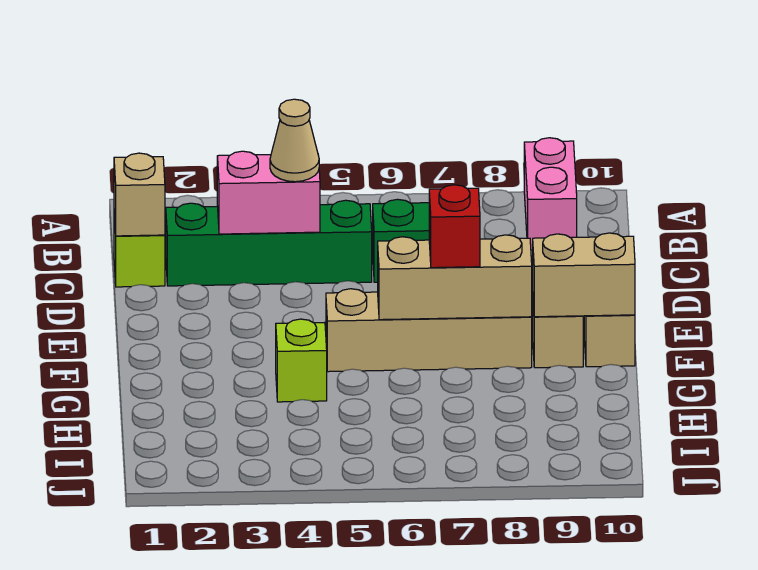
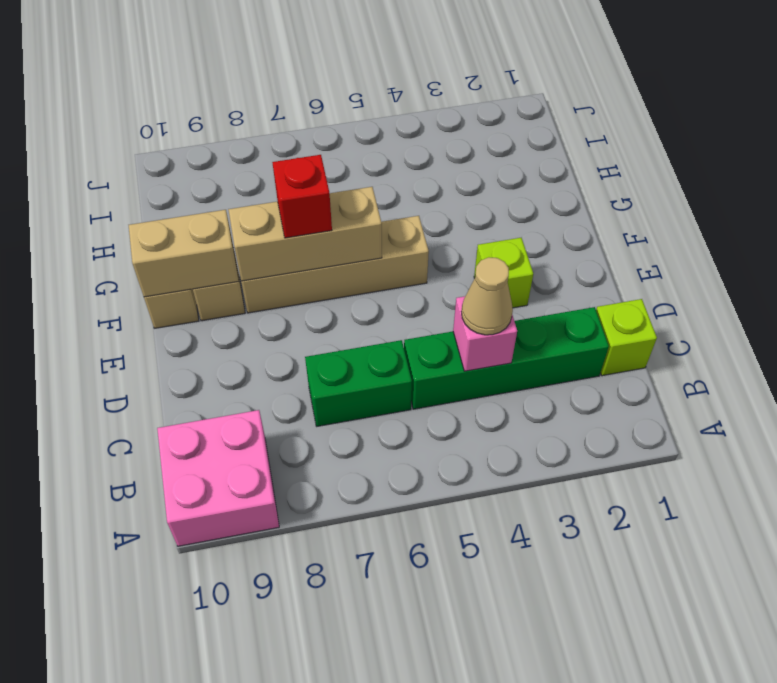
pink brick A9:B9 level 1 -> pink brick A9:B10 level 1
tan brick C1 level 2 -> none
pink brick C3:C4 level 2 -> pink brick C4 level 2
lime brick G4 level 1 -> lime brick E3 level 1

